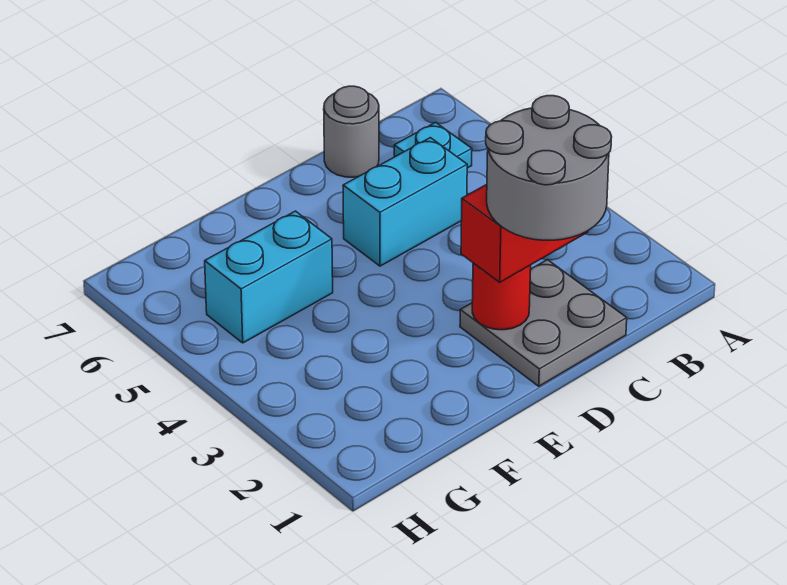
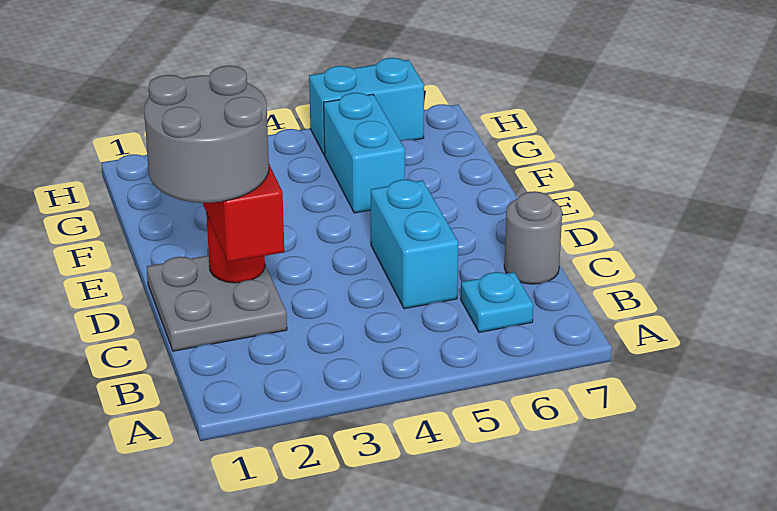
none -> cyan brick H5:H6 level 1

